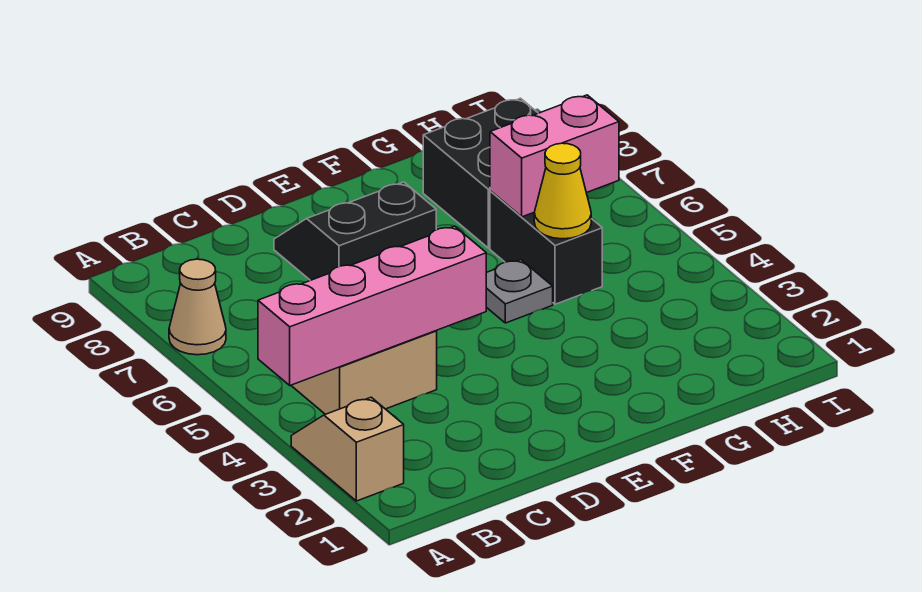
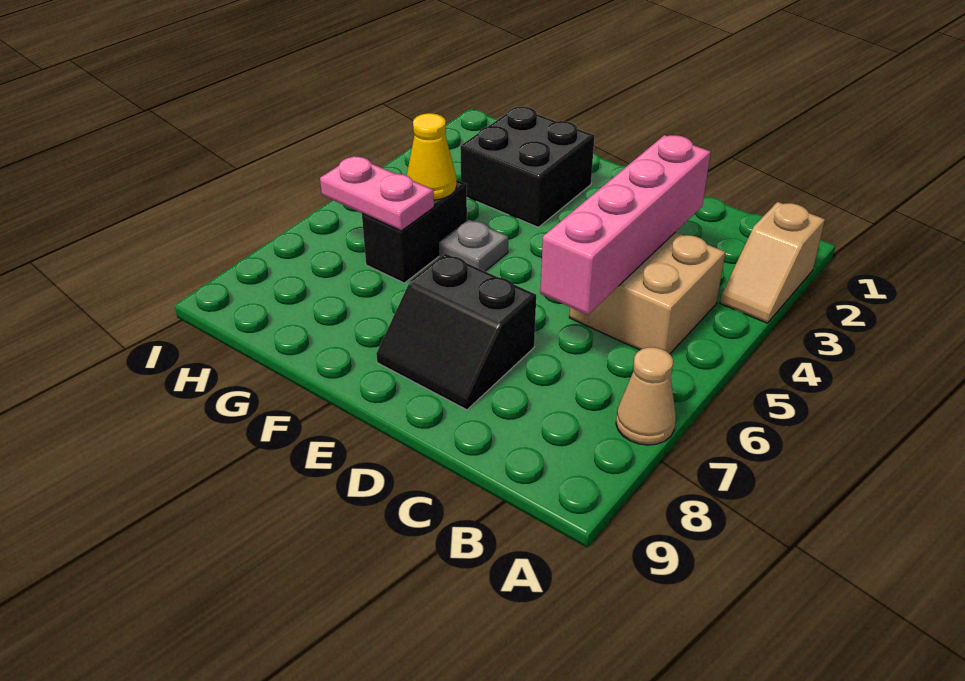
pink brick A4:D4 level 2 -> pink brick C3:C6 level 2
pink brick G6:H6 level 2 -> pink plate G6:H6 level 2
black brick G7:H8 level 1 -> black brick F2:G3 level 1

